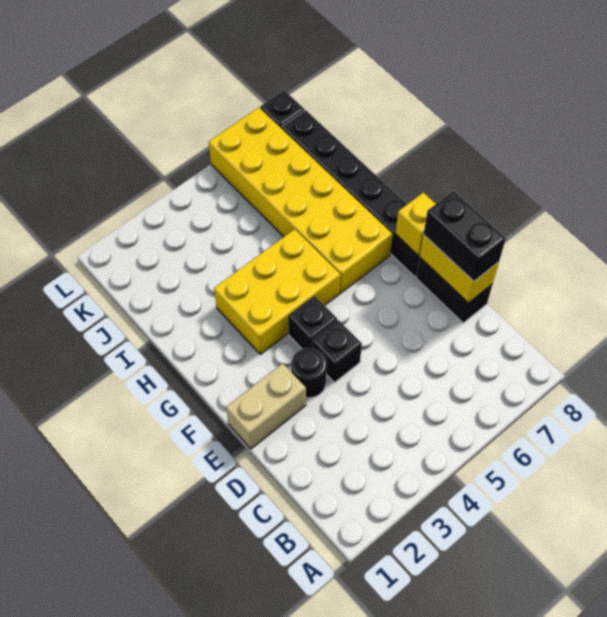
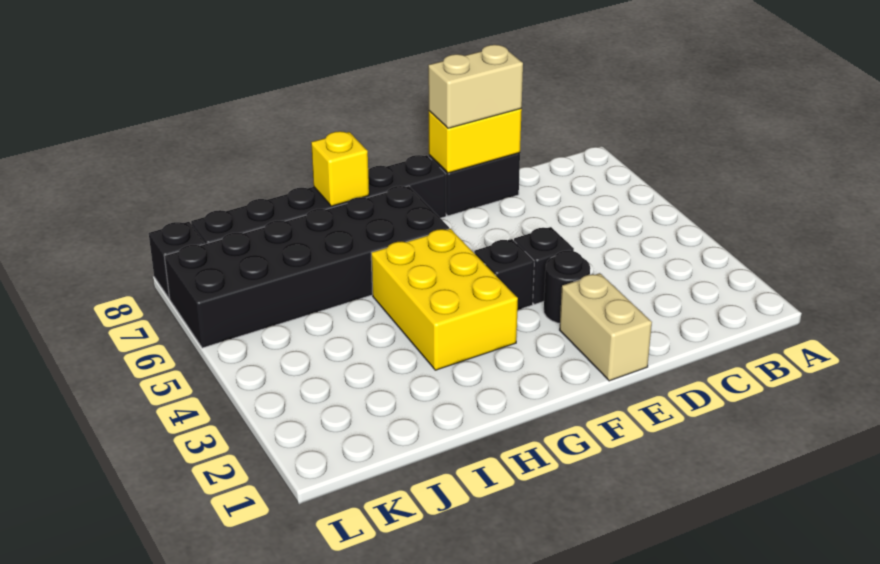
black brick D8:E8 level 3 -> tan brick D8:E8 level 3
yellow brick F8 level 2 -> yellow brick H8 level 2
yellow brick G6:L7 level 1 -> black brick G6:L7 level 1

